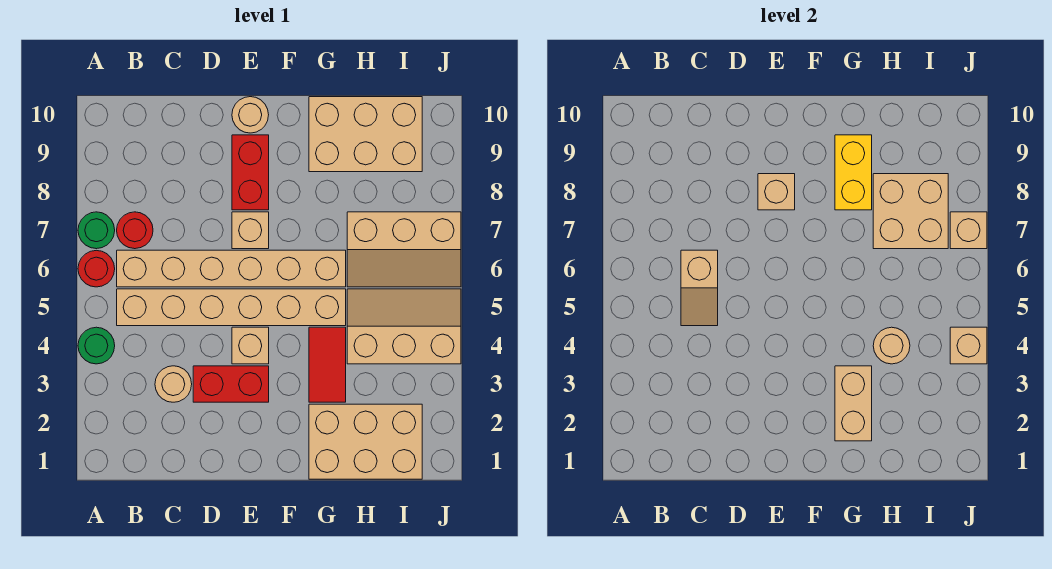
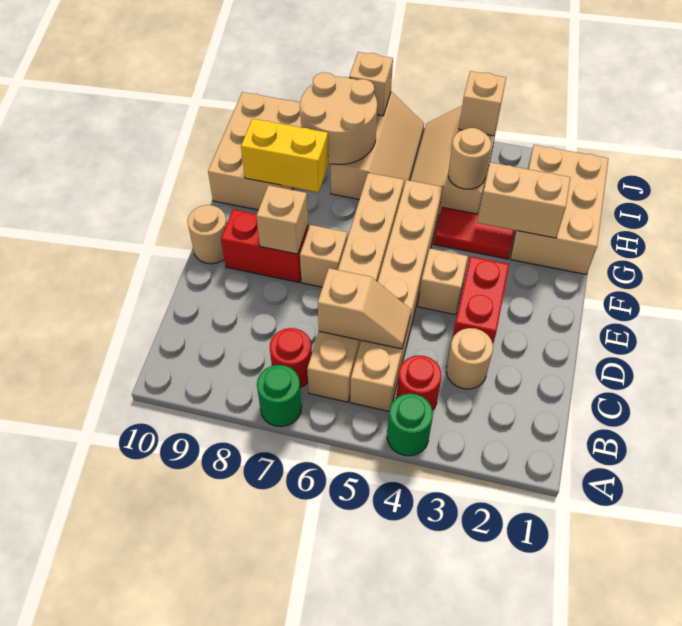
red round brick A6 level 1 -> red round brick B4 level 1
tan brick H7:I8 level 2 -> tan round brick H7:I8 level 2

